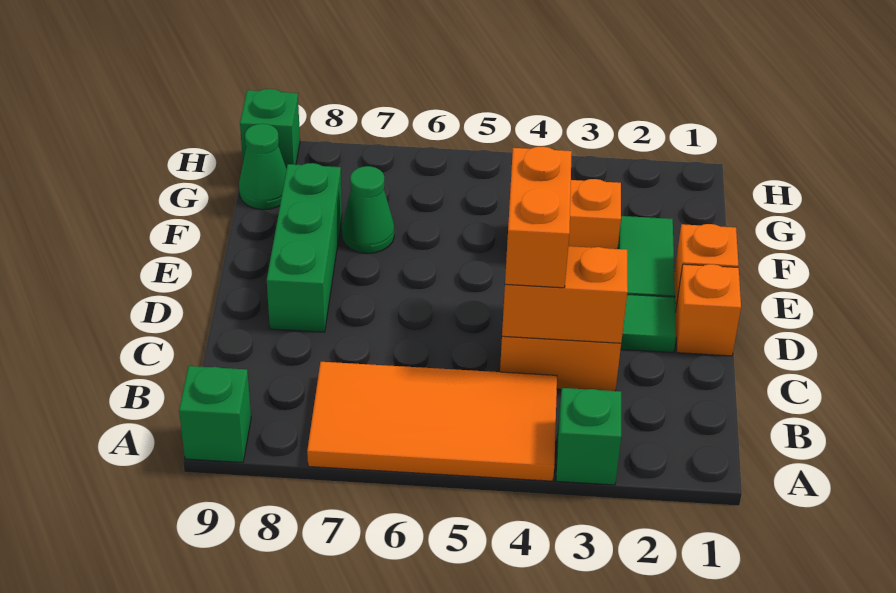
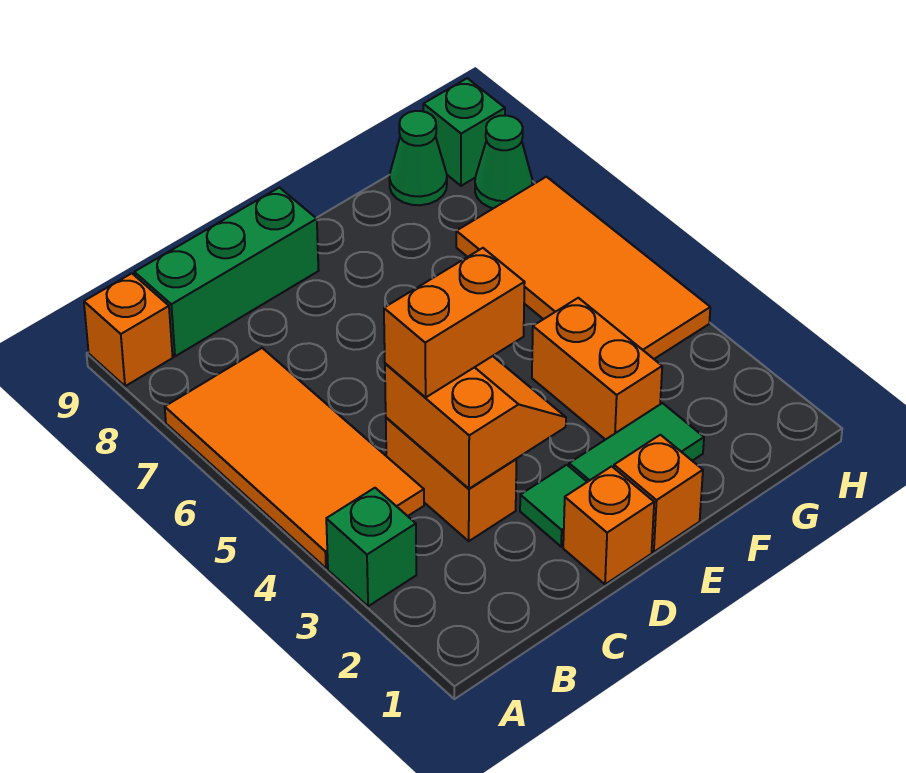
green brick A9 level 1 -> orange brick A9 level 1
green brick D8:F8 level 1 -> green brick B9:D9 level 1
green cone F7 level 1 -> green cone H8 level 1
none -> orange tile G4:H7 level 1

